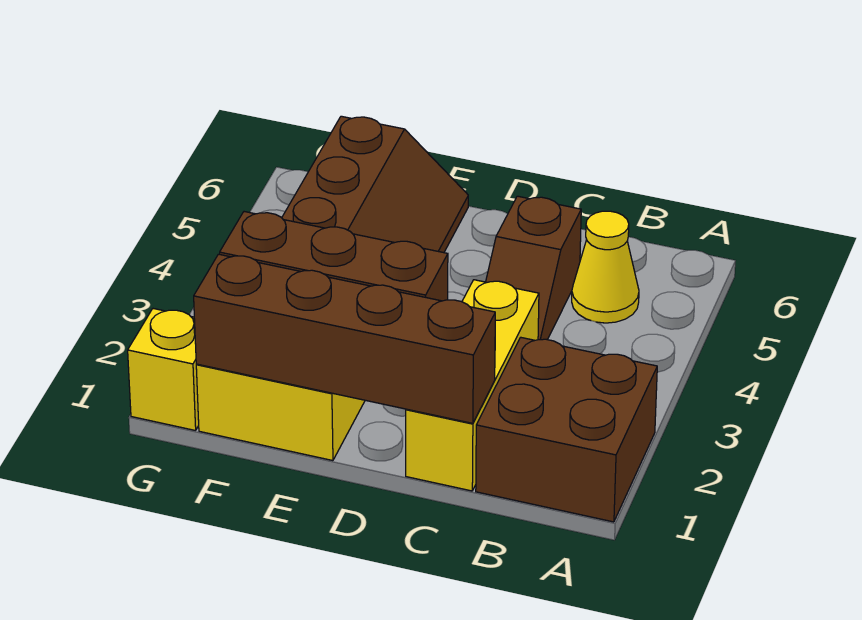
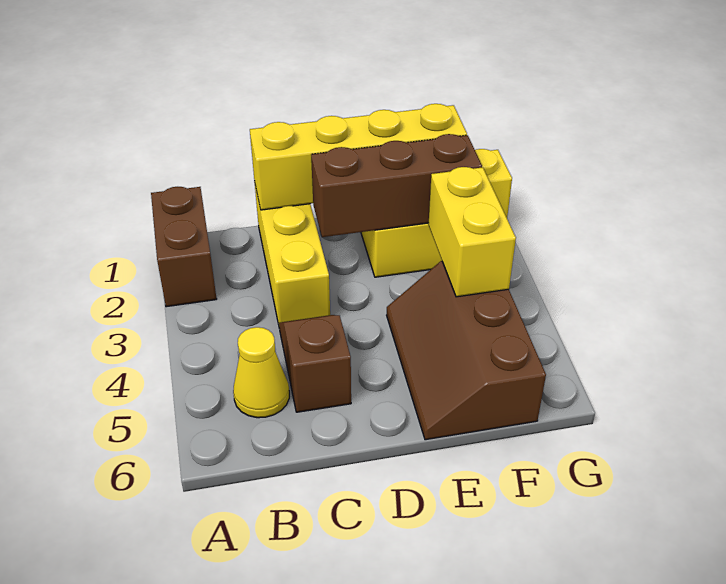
brown brick A1:B2 level 1 -> brown brick A1:A2 level 1
brown brick C1:F1 level 2 -> yellow brick C1:F1 level 2
none -> yellow brick F3:F4 level 2

